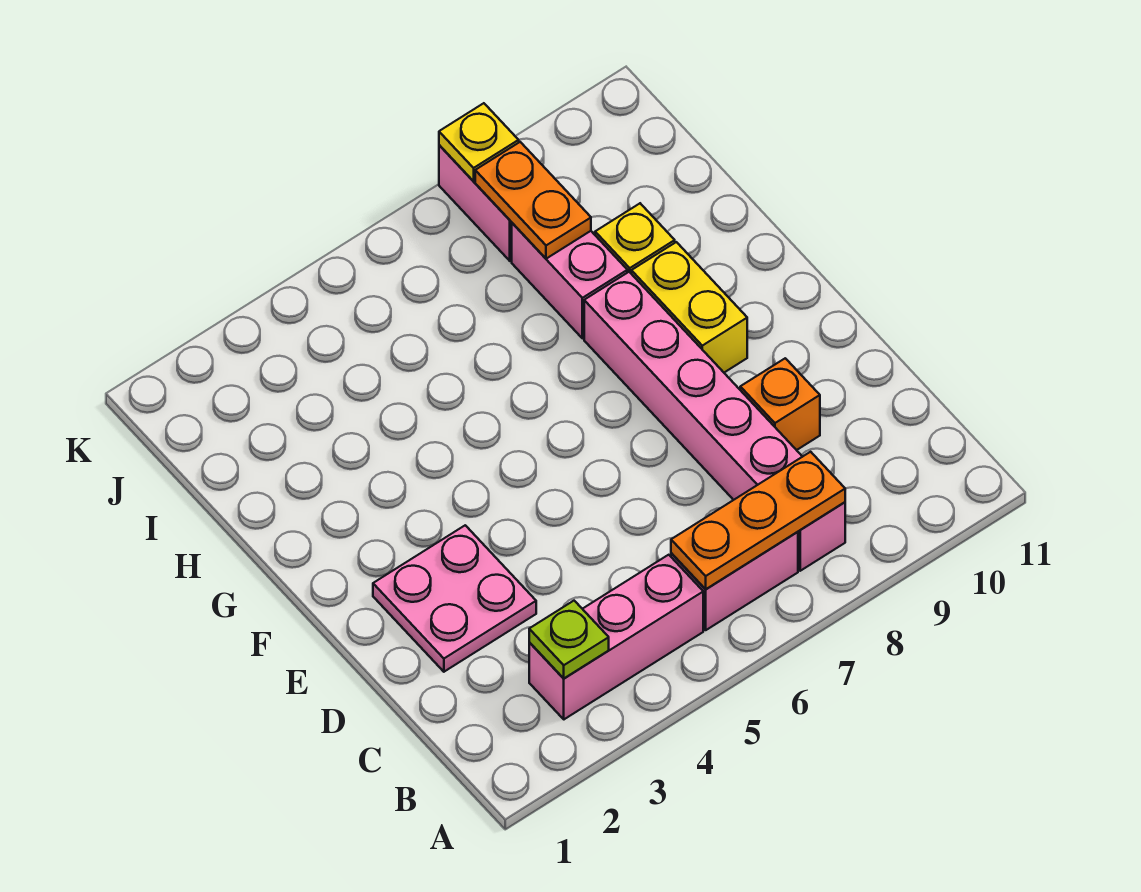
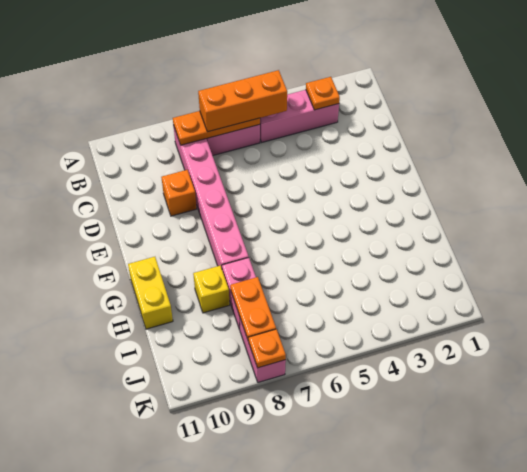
lime plate B3 level 2 -> orange plate B3 level 2
none -> orange brick B5:B7 level 3
pink plate D2:E3 level 1 -> none
yellow brick F9:G9 level 1 -> yellow brick G11:H11 level 1
yellow plate K8 level 2 -> orange plate K8 level 2

